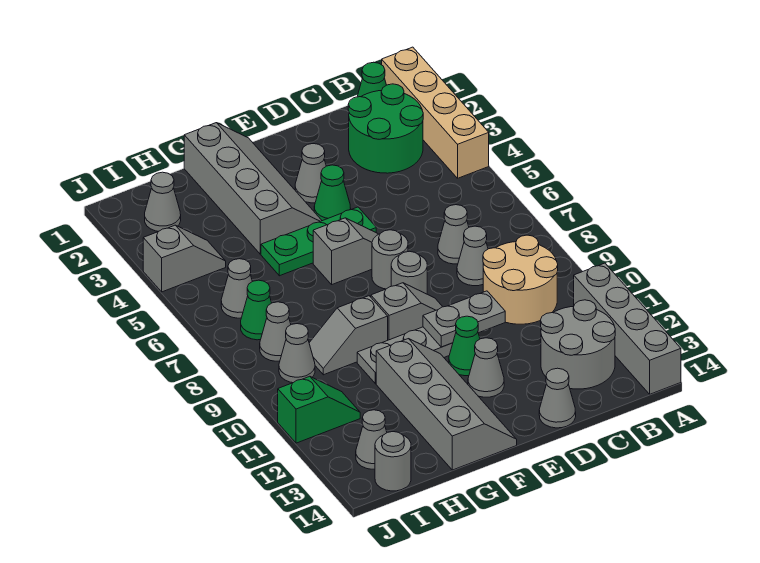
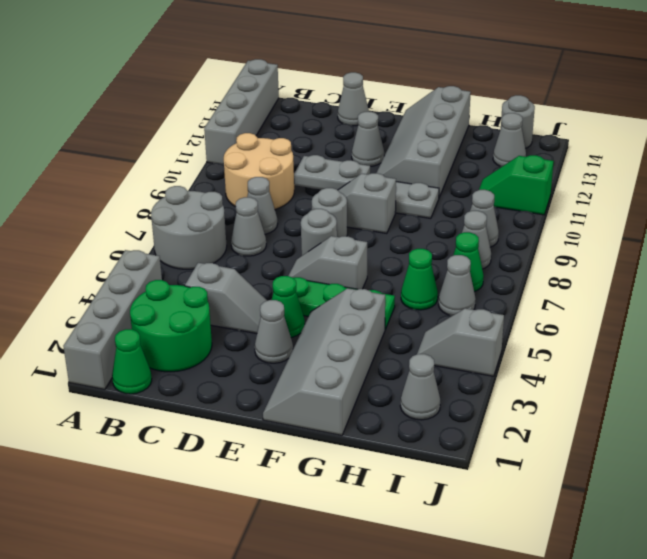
tan brick A1:A4 level 1 -> grey brick A1:A4 level 1
grey round brick B12:C13 level 1 -> grey round brick A6:B7 level 1
green cone E11 level 1 -> green cone H6 level 1
grey slope G9:H9 level 1 top G -> grey slope C4:D4 level 1 top C

